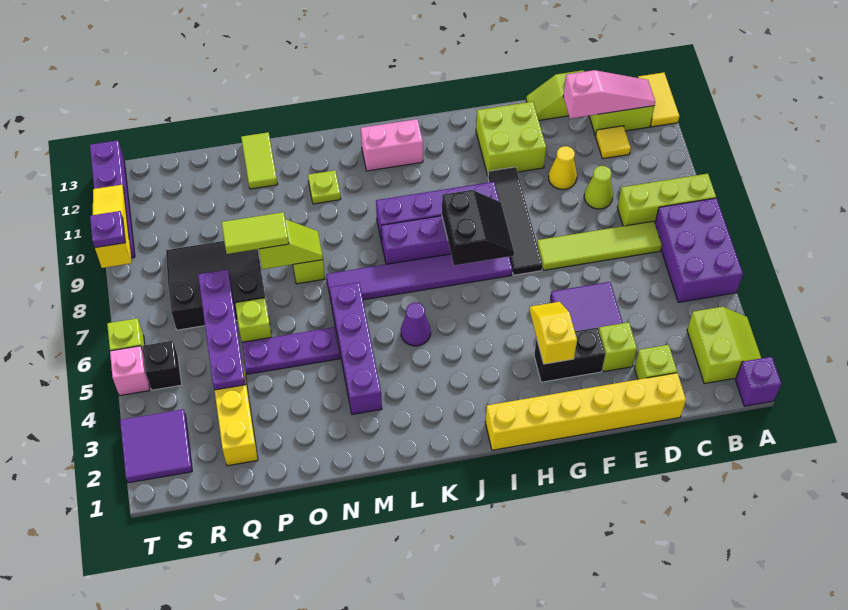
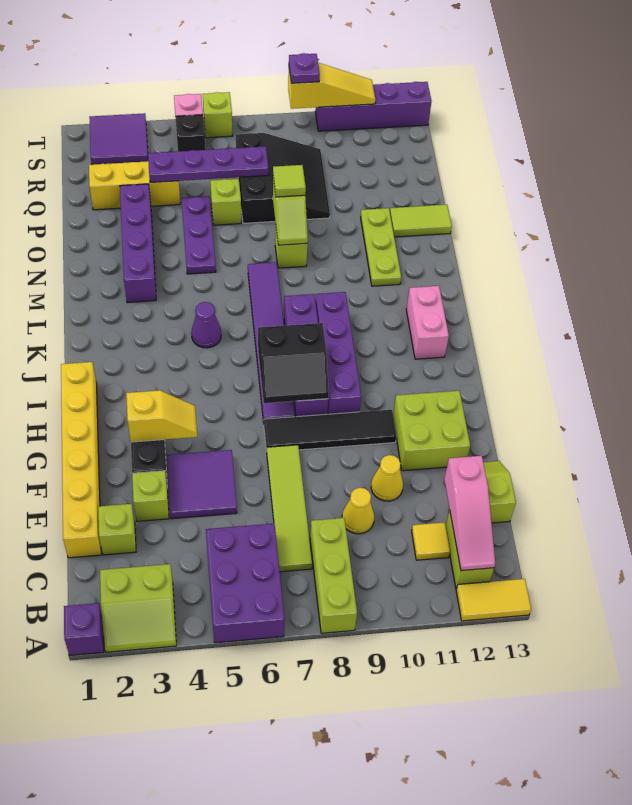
purple brick A5:B7 level 1 -> purple brick A5:C6 level 1
lime cone D9 level 1 -> yellow cone D9 level 1
purple brick M3:M6 level 1 -> purple brick M3:P3 level 1
lime plate M11 level 1 -> lime plate M11:O11 level 1
lime tile O8:P8 level 3 -> lime tile O8 level 3

